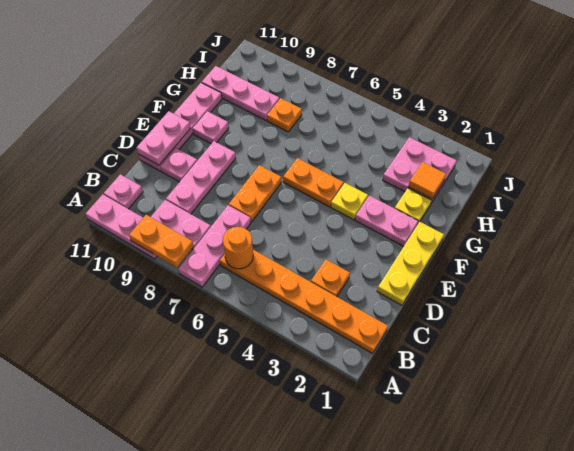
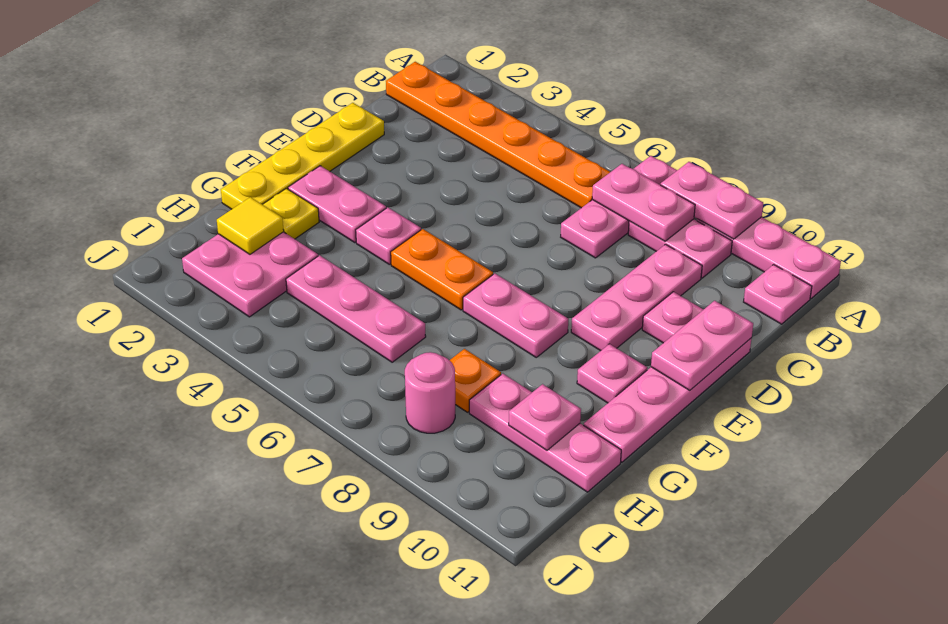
orange plate A8:A9 level 2 -> pink plate A8:A9 level 2
orange round brick B6 level 2 -> none
none -> pink plate B7:B8 level 2
orange plate C3 level 1 -> none
yellow plate D1:F1 level 1 -> yellow plate D1:G1 level 1
orange plate D7:E7 level 1 -> none
yellow plate F4 level 1 -> pink plate F4 level 1
none -> pink plate F7:F8 level 1
orange tile H2 level 2 -> yellow tile H2 level 2
none -> pink plate H4:H6 level 1
none -> pink plate H10 level 2
none -> pink round brick I8 level 1

